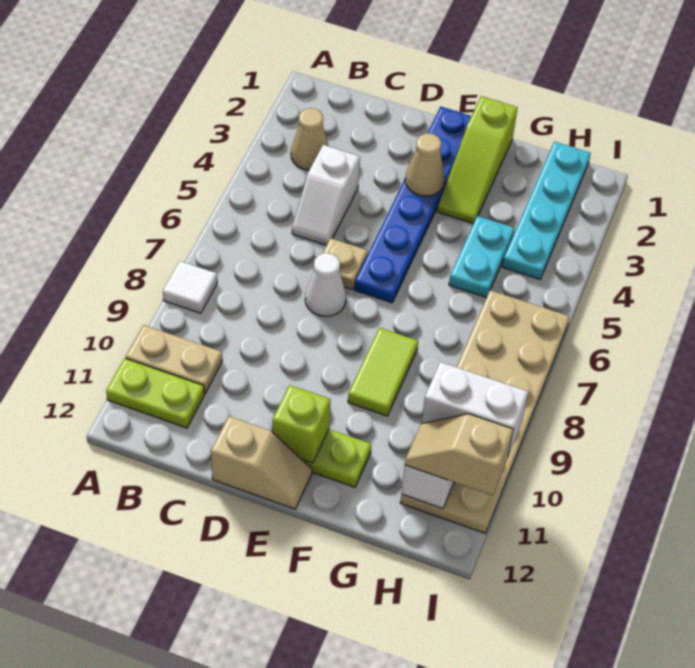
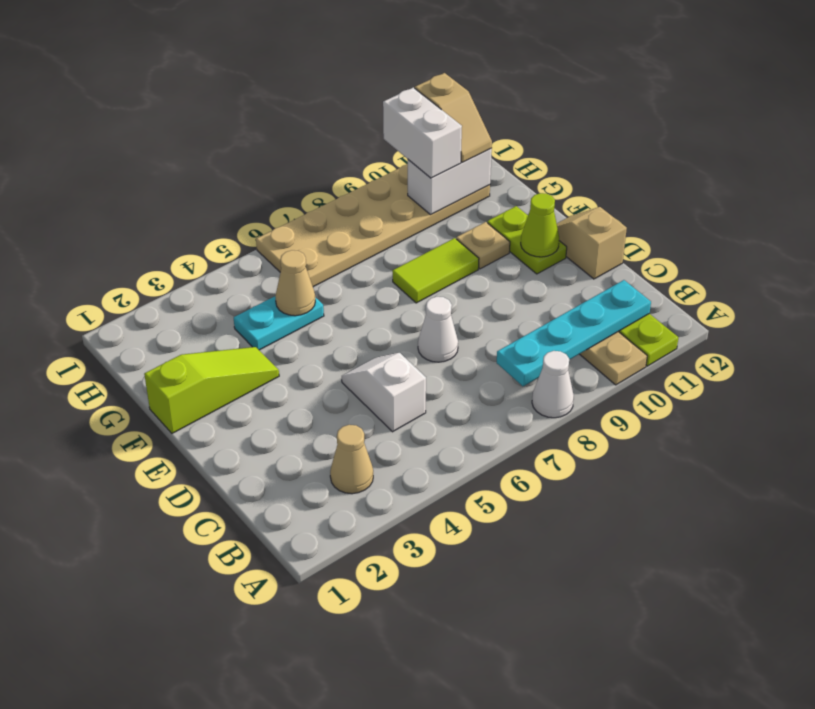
white tile A8 level 1 -> white cone A8 level 1
white slope C4:C5 level 1 top 4 -> white slope C5:D5 level 1 top C
tan plate D6 level 1 -> tan plate F10 level 1
blue plate E1:E6 level 1 -> none
tan cone E3 level 2 -> tan cone G5 level 2
lime brick E11 level 2 -> lime cone E11 level 2
cyan plate H1:H4 level 1 -> cyan plate B8:B11 level 2

